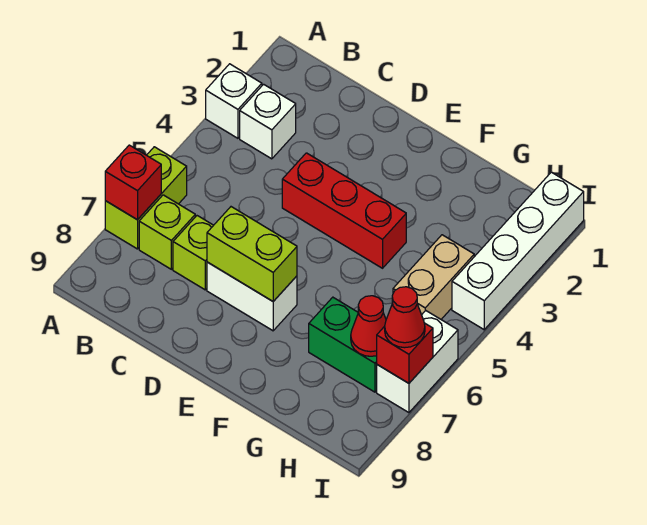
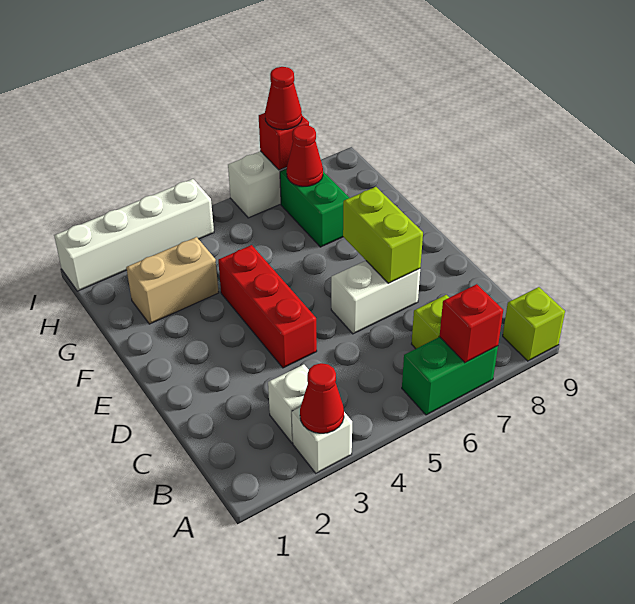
none -> red cone A3 level 2
lime brick A6:A7 level 1 -> green brick A6:A7 level 1
lime brick C7 level 1 -> lime brick A9 level 1
white brick D7:E7 level 1 -> white brick D6:D7 level 1
tan brick H4:H5 level 1 -> tan brick G2:G3 level 1

